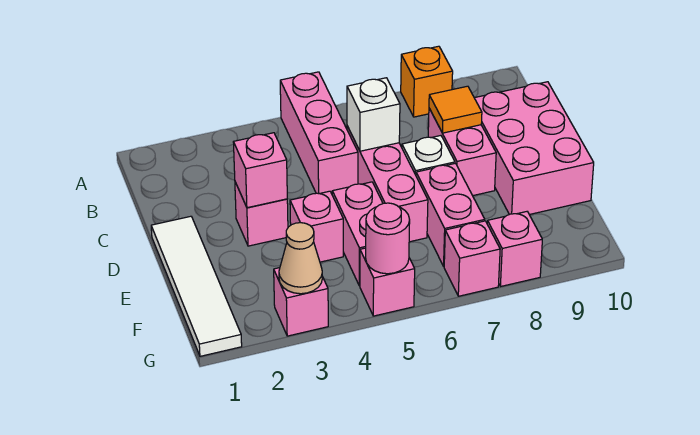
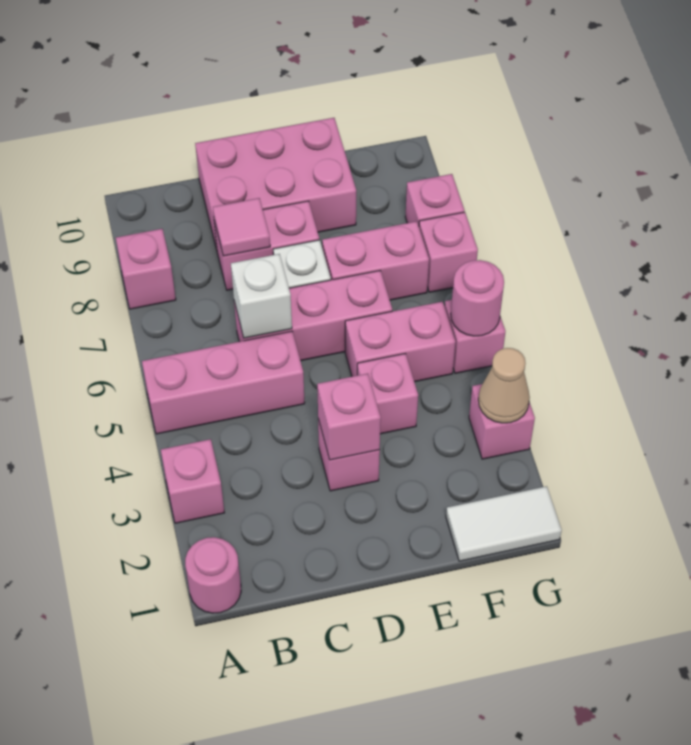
none -> pink round brick A1 level 1
none -> pink brick A3 level 1
orange brick A8 level 1 -> pink brick A8 level 1
orange tile C8 level 2 -> pink tile C8 level 2
white tile D1:G1 level 1 -> white tile F1:G1 level 1

